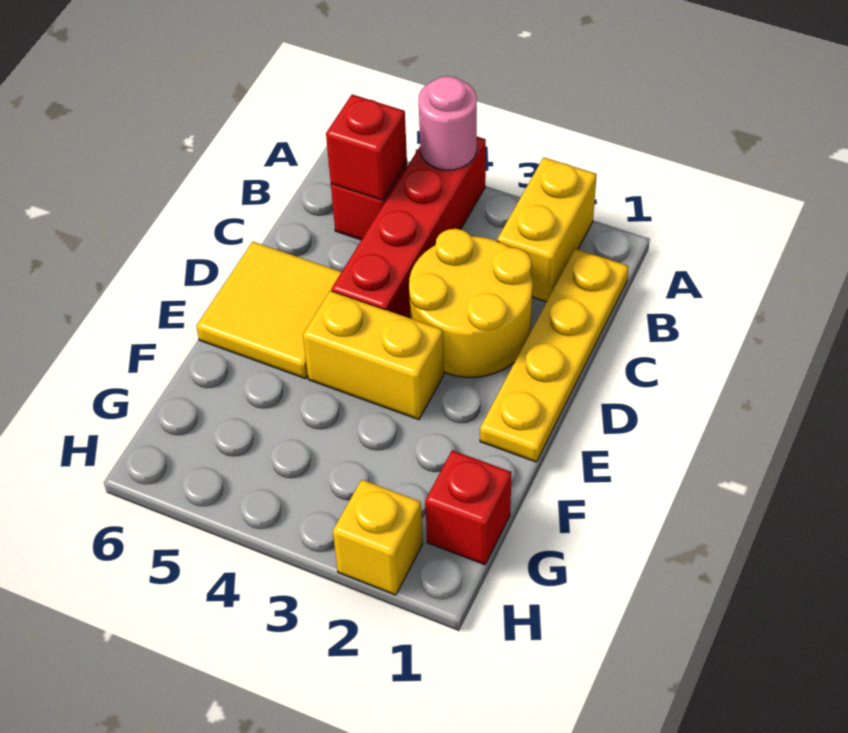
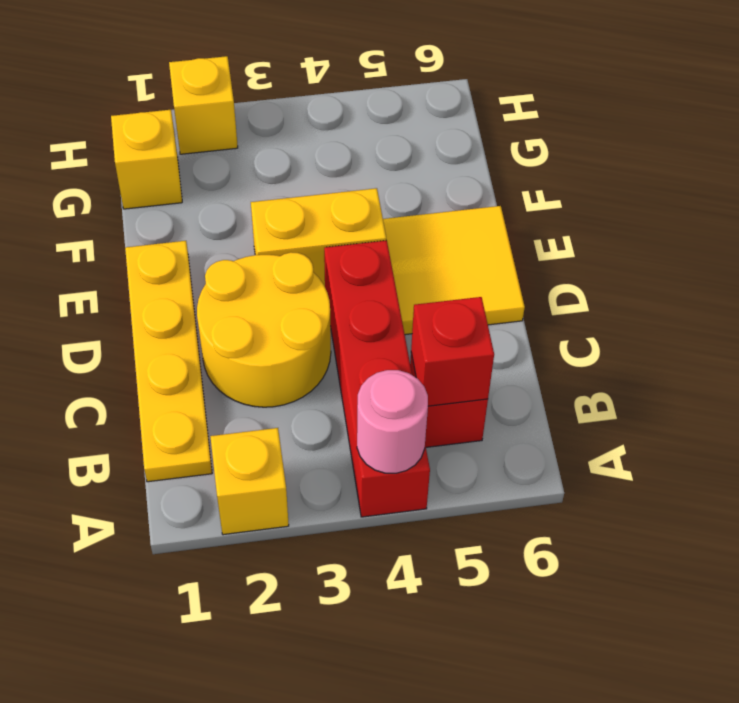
yellow brick A2:B2 level 1 -> yellow brick A2 level 1
red brick G1 level 1 -> yellow brick G1 level 1

